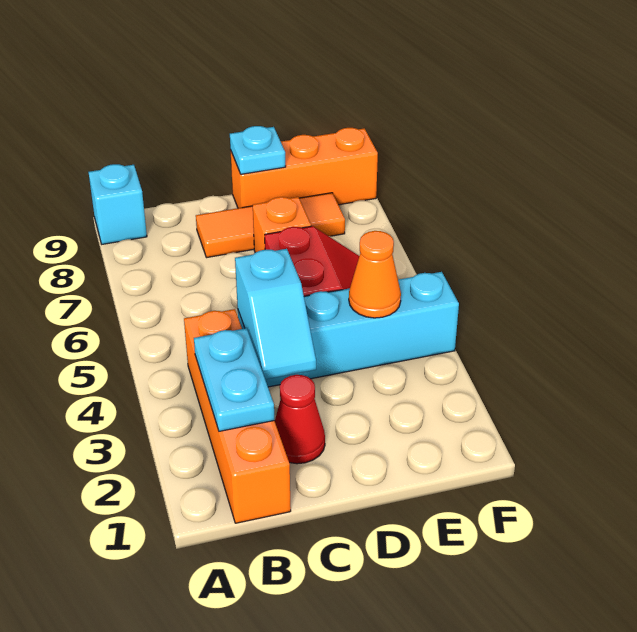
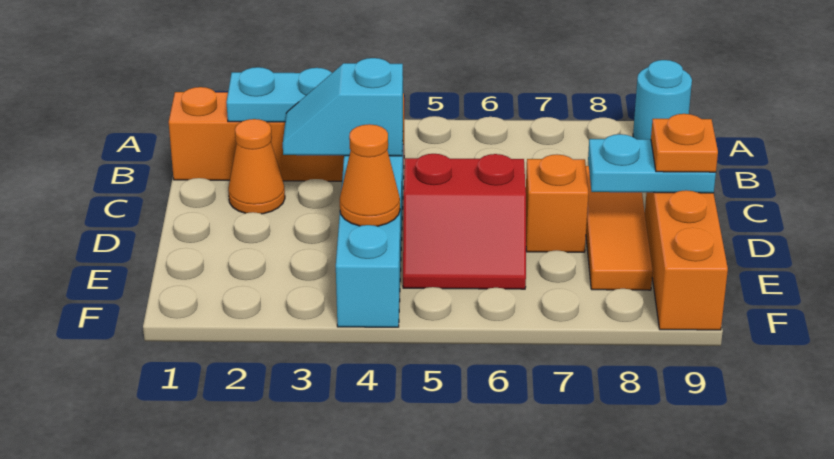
cyan brick A9 level 1 -> cyan round brick A9 level 1
red cone C2 level 1 -> orange cone C2 level 1
cyan plate D9 level 2 -> cyan plate D8:D9 level 2
none -> orange plate D9 level 3

